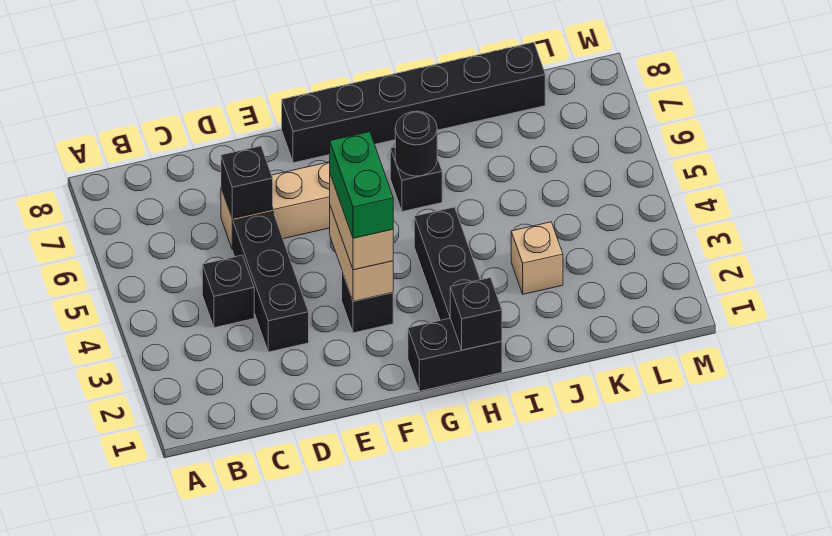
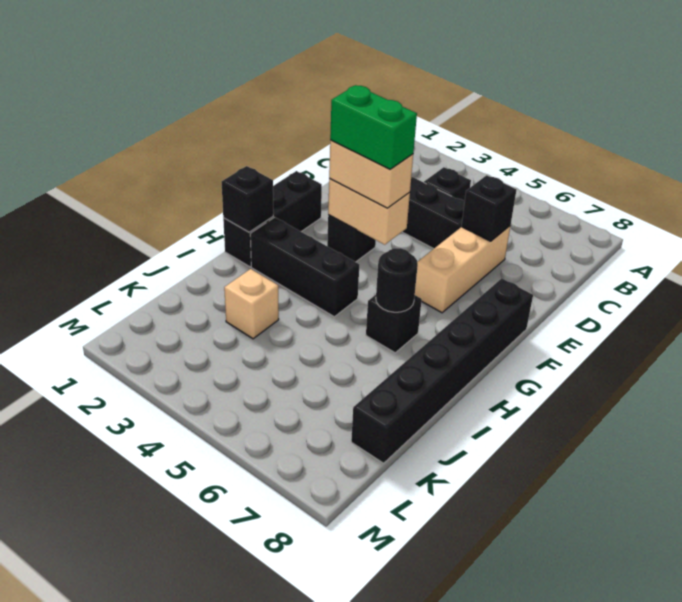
black brick G1:H1 level 1 -> black brick F1:H1 level 1

